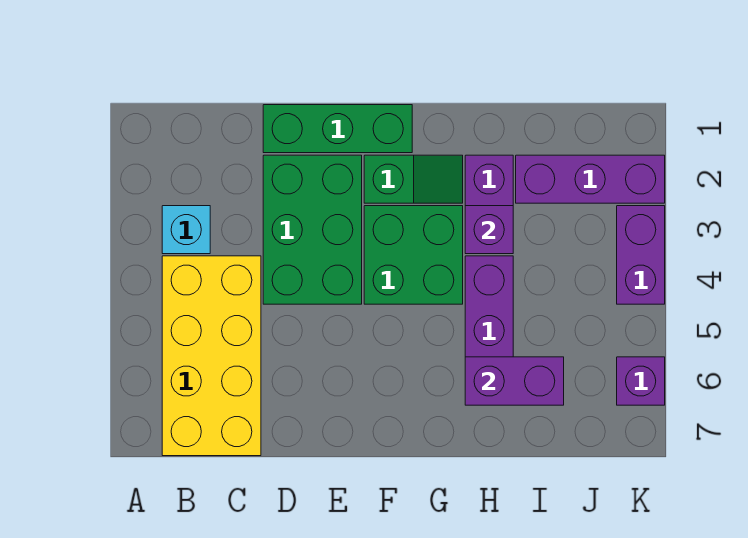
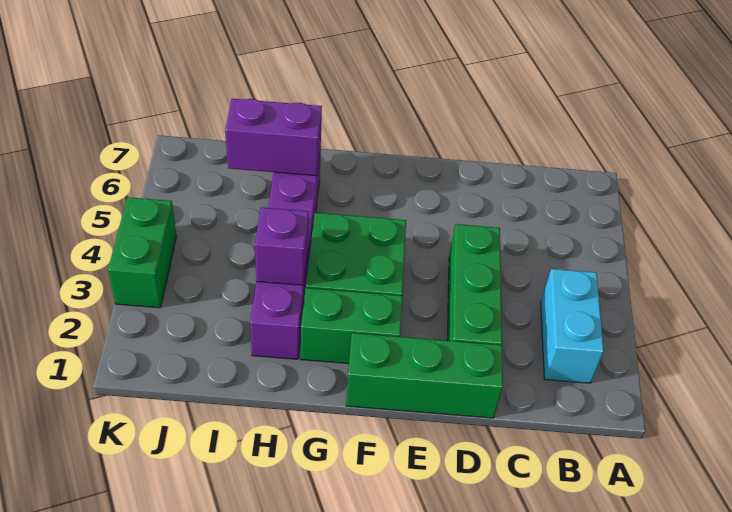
cyan brick B3 level 1 -> cyan brick B2:B3 level 1
yellow brick B4:C7 level 1 -> none
green brick D2:E4 level 1 -> green brick D2:D4 level 1
green slope F2:G2 level 1 top F -> green brick F2:G2 level 1
purple brick I2:K2 level 1 -> none
purple brick K3:K4 level 1 -> green brick K3:K4 level 1
purple brick K6 level 1 -> none

